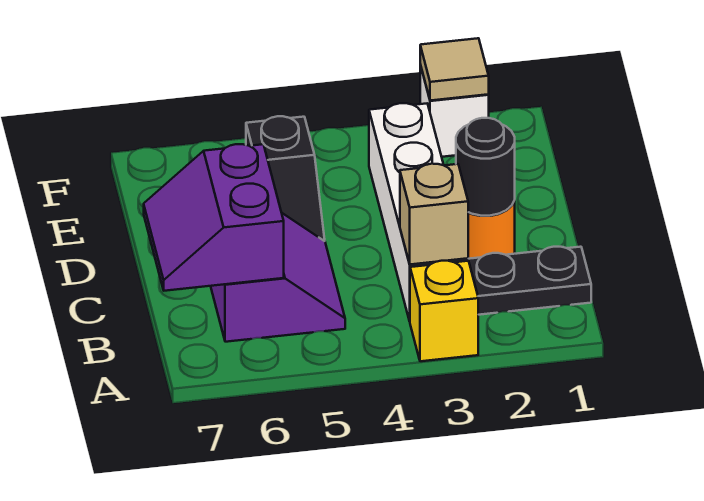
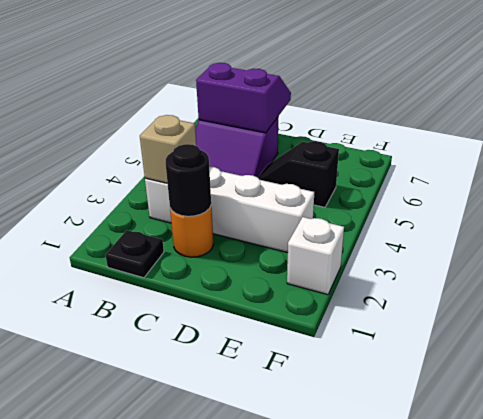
yellow brick A3 level 1 -> none
black plate B1:B2 level 1 -> black plate B1 level 1
tan tile F2 level 2 -> none

